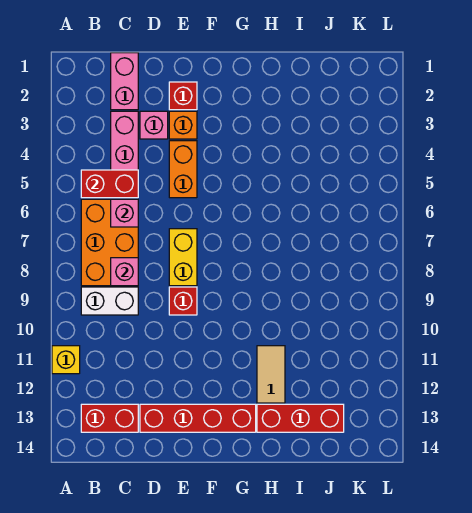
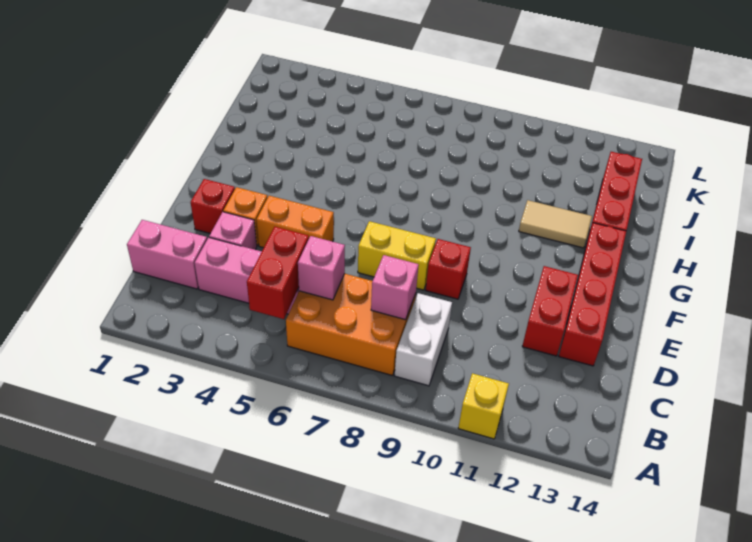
red brick B13:C13 level 1 -> red brick D12:E12 level 1

